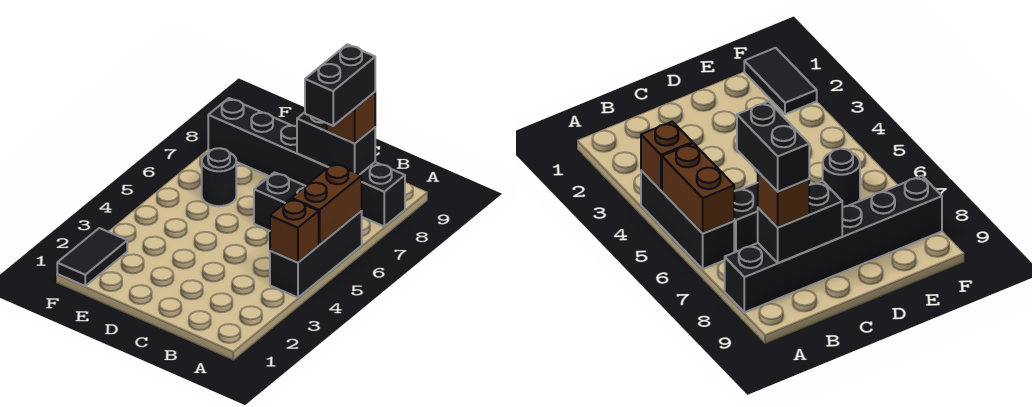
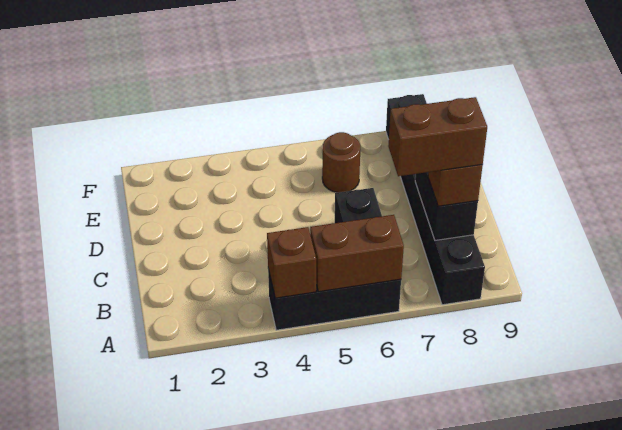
black brick B7:B8 level 4 -> brown brick B7:B8 level 4
black round brick E6 level 1 -> brown round brick E6 level 1
black tile F1:F2 level 1 -> none

